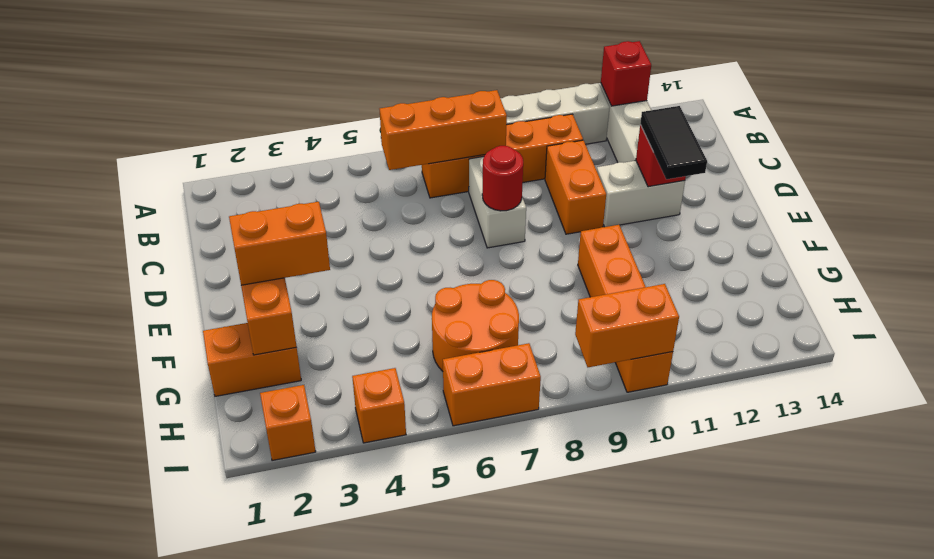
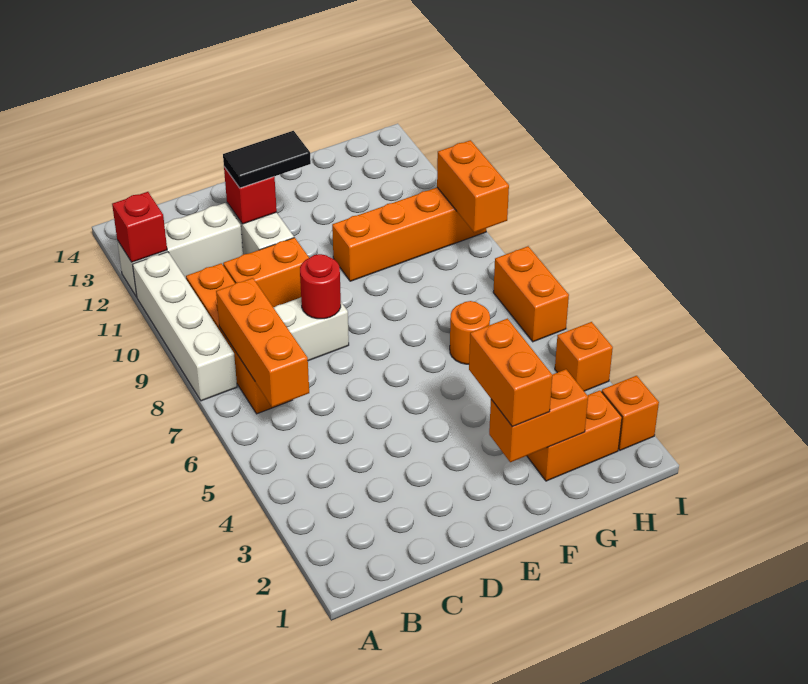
orange brick G1:G2 level 1 -> orange brick G2:H2 level 1
orange round brick G6:H7 level 1 -> orange round brick G6 level 1

